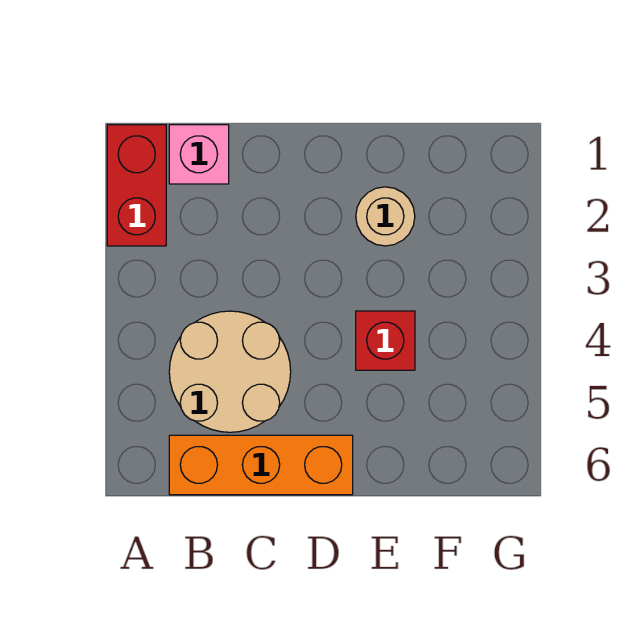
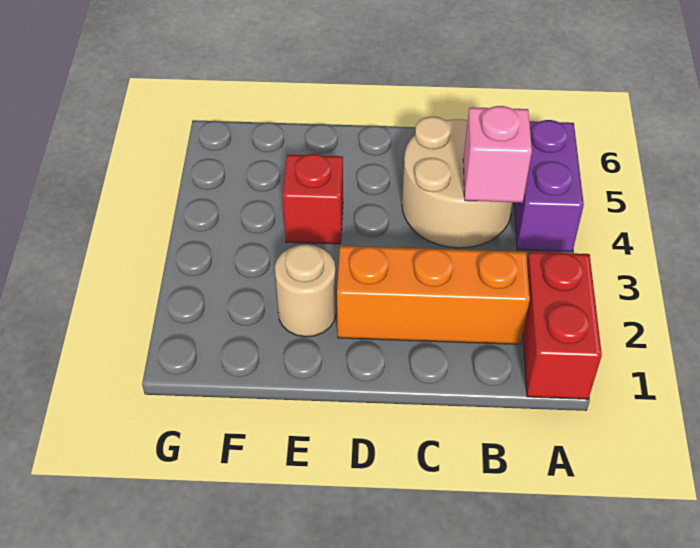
none -> purple brick A4:A5 level 1
pink brick B1 level 1 -> pink brick B4 level 2
orange brick B6:D6 level 1 -> orange brick B2:D2 level 1

